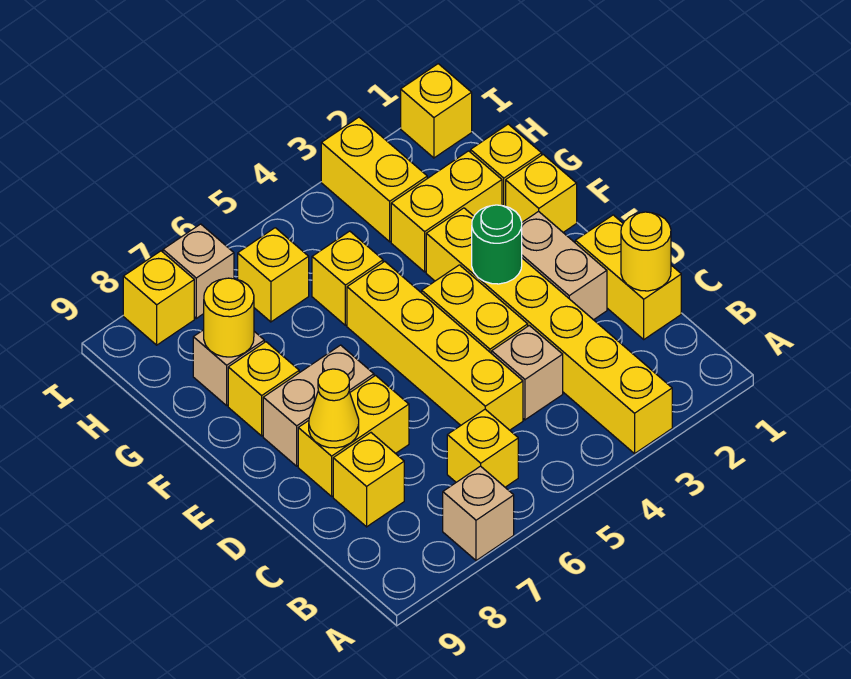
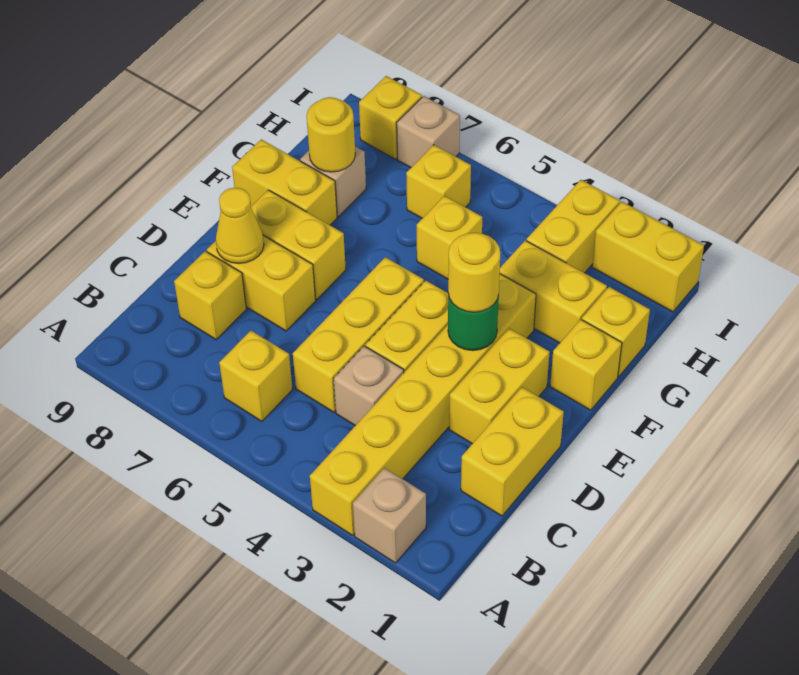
tan brick A7 level 1 -> tan brick A2 level 1
yellow round brick C1 level 2 -> yellow round brick E3 level 3
yellow brick C5:F5 level 1 -> yellow brick C5:E5 level 1
tan brick D2:E2 level 1 -> yellow brick D2:E2 level 1
tan brick E7:E8 level 1 -> yellow brick E7:E8 level 1
yellow brick F8 level 1 -> yellow brick F8:F9 level 1
yellow brick I1 level 1 -> yellow brick I1:I2 level 1

